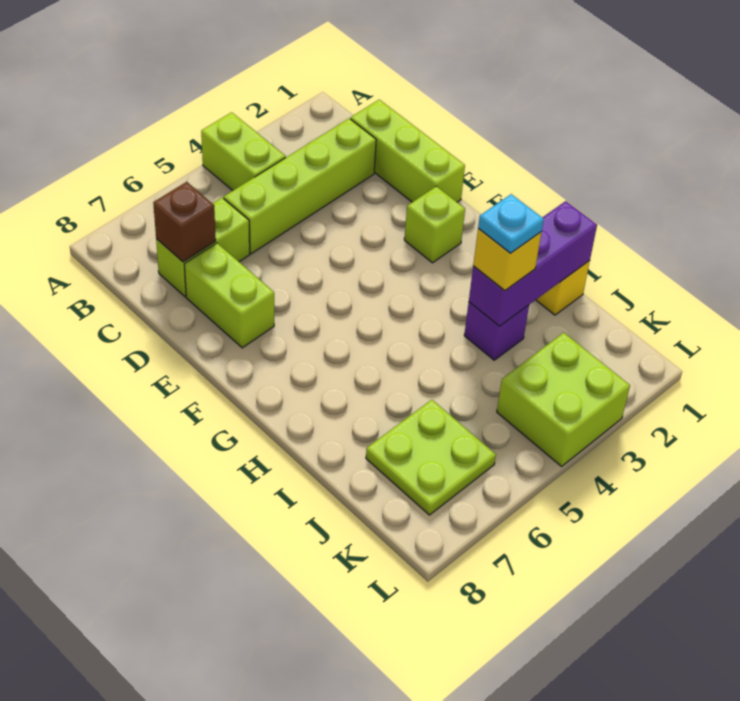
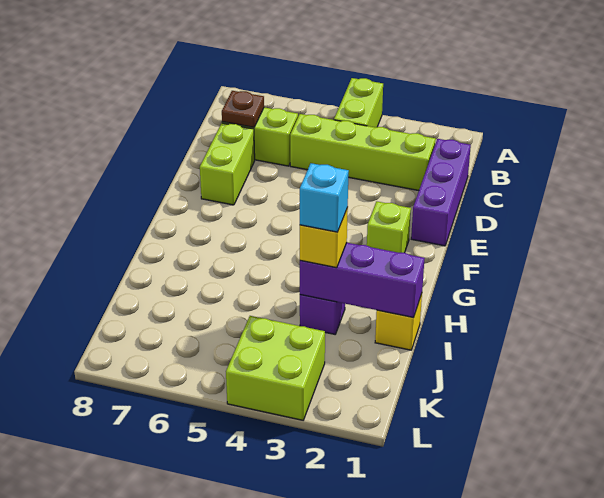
lime brick C1:E1 level 1 -> purple brick C1:E1 level 1
brown brick C7 level 2 -> brown plate C7 level 2
cyan plate I3 level 4 -> cyan brick I3 level 4
lime plate J6:K7 level 1 -> none

